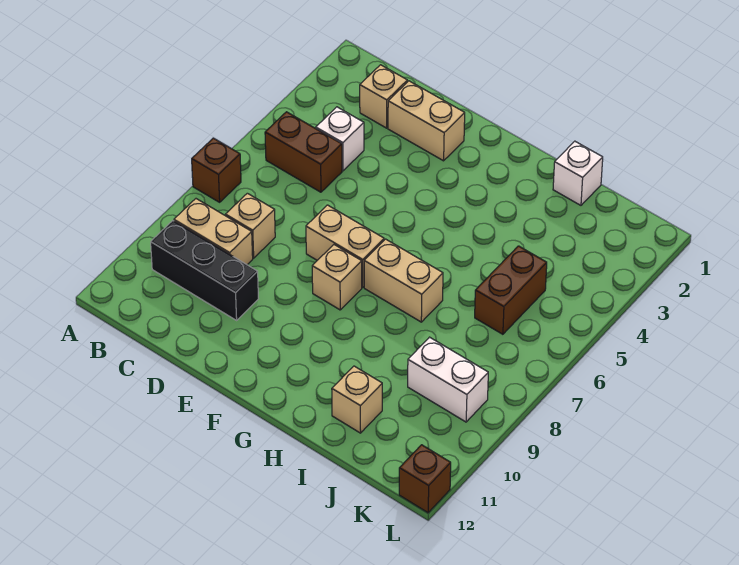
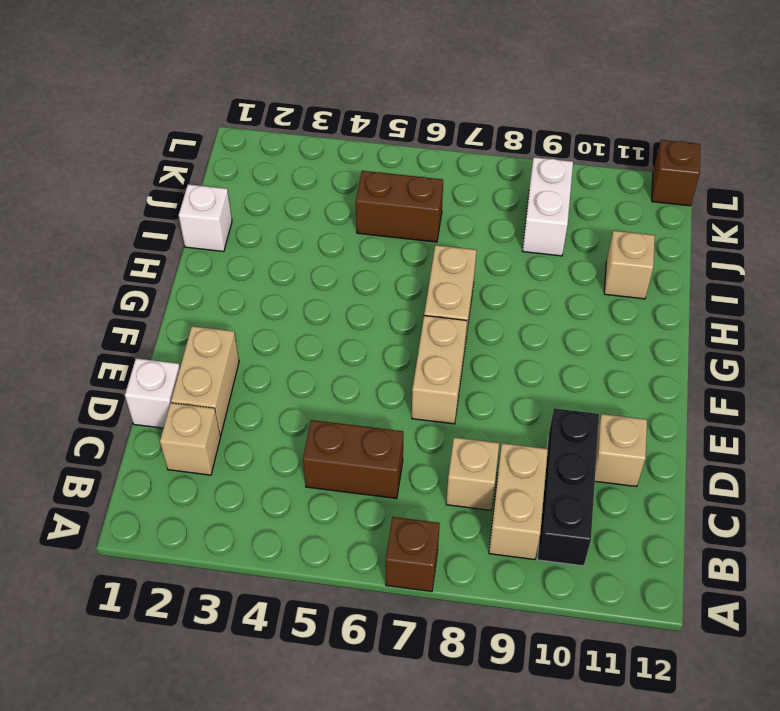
brown brick B5:C5 level 1 -> brown brick C5:C6 level 1
white brick C4 level 1 -> white brick D1 level 1
tan brick F8 level 1 -> tan brick D11 level 1

